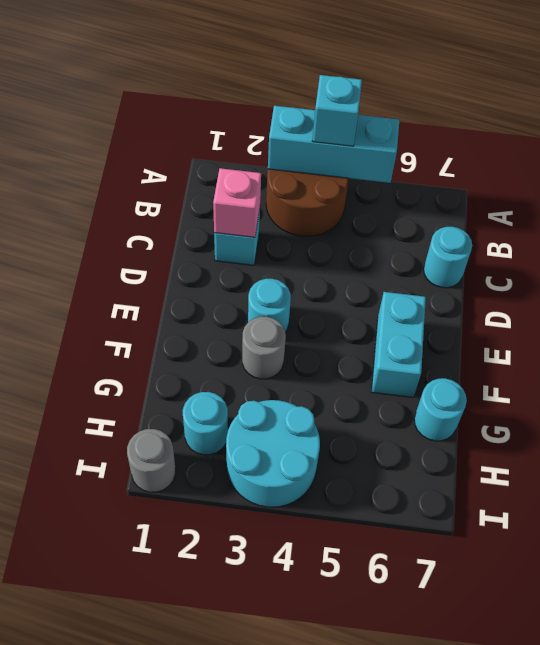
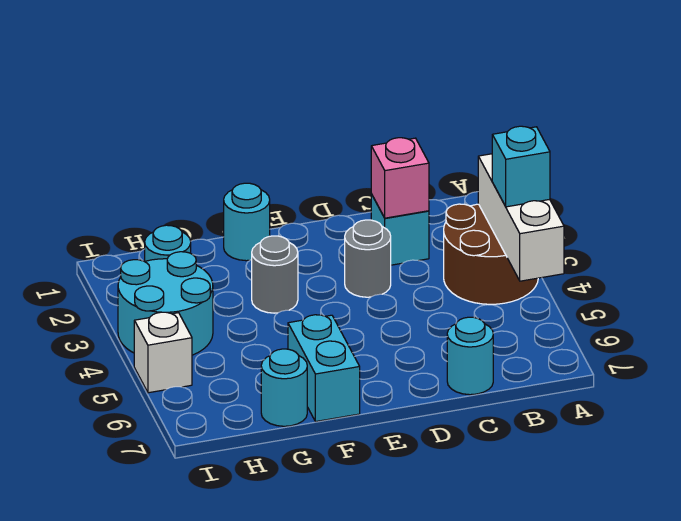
cyan brick A3:A5 level 2 -> white brick A3:A5 level 2
cyan round brick E3 level 1 -> cyan round brick F1 level 1
cyan brick E6:F6 level 1 -> cyan brick F6:F7 level 1
grey round brick I1 level 1 -> grey round brick D3 level 1
none -> white brick I5 level 1

